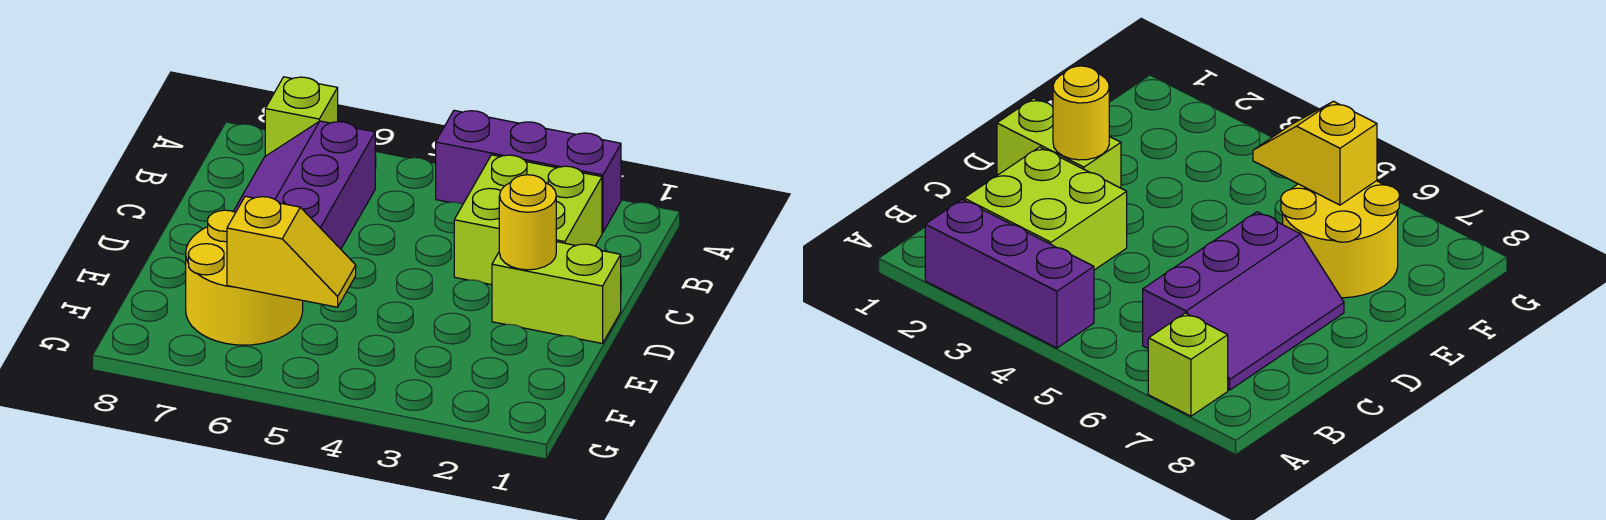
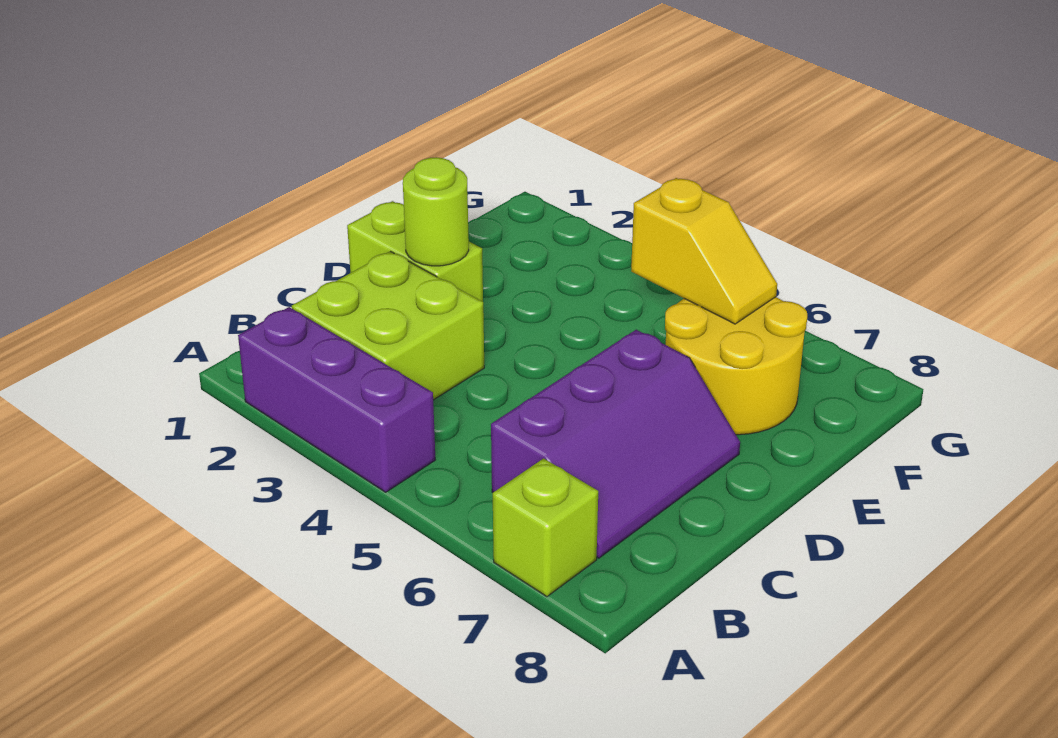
yellow round brick D2 level 2 -> lime round brick D2 level 2
yellow slope F5:F6 level 2 top 6 -> yellow slope F5:F6 level 2 top 5

